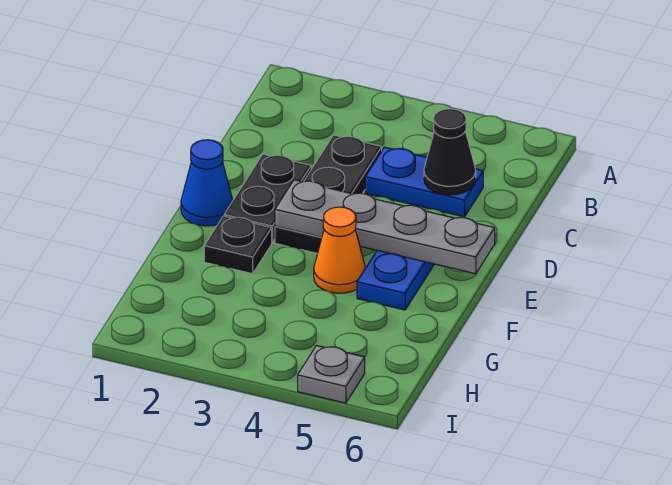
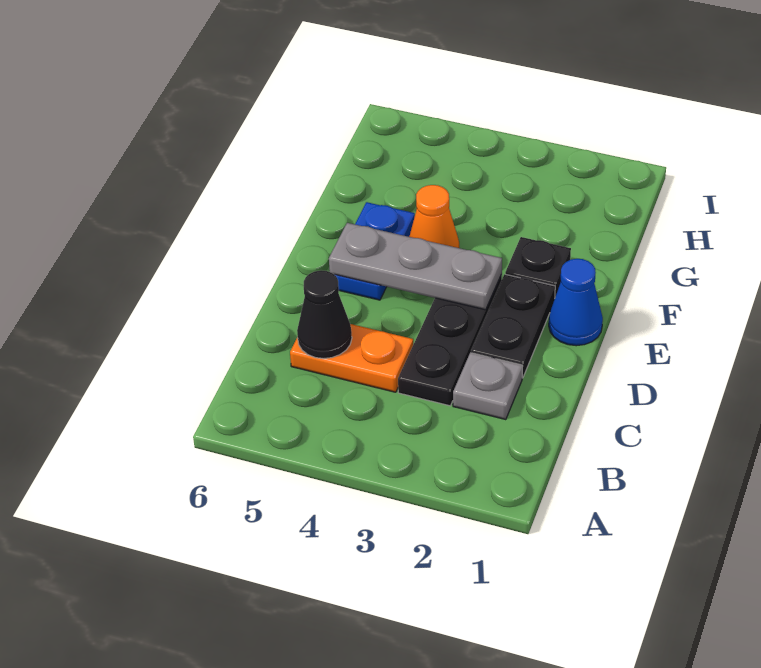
blue plate C4:C5 level 1 -> orange plate C4:C5 level 1
grey plate E3:E6 level 2 -> grey plate E3:E5 level 2
grey plate I5 level 1 -> grey plate C2 level 1

